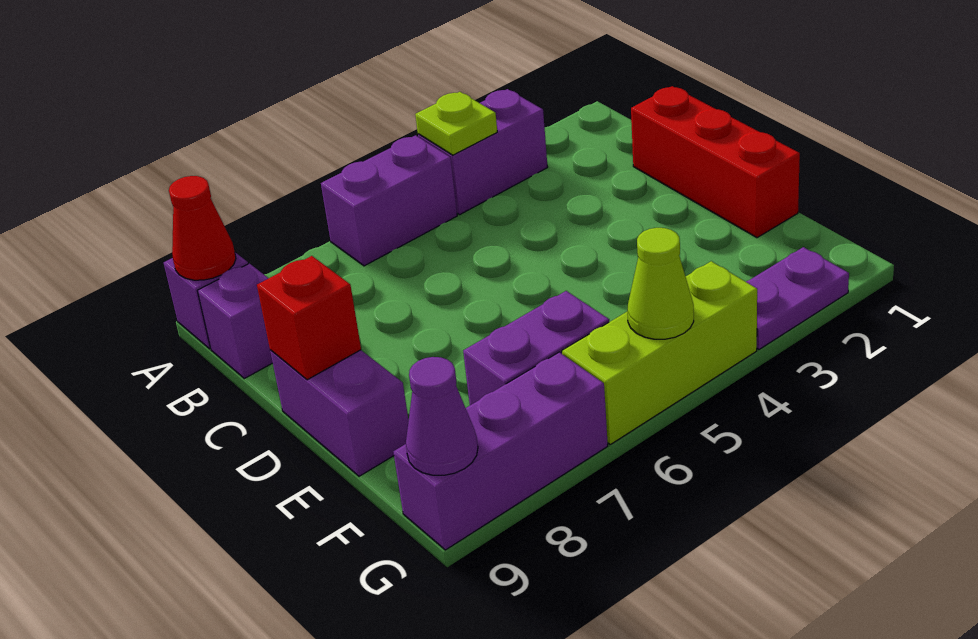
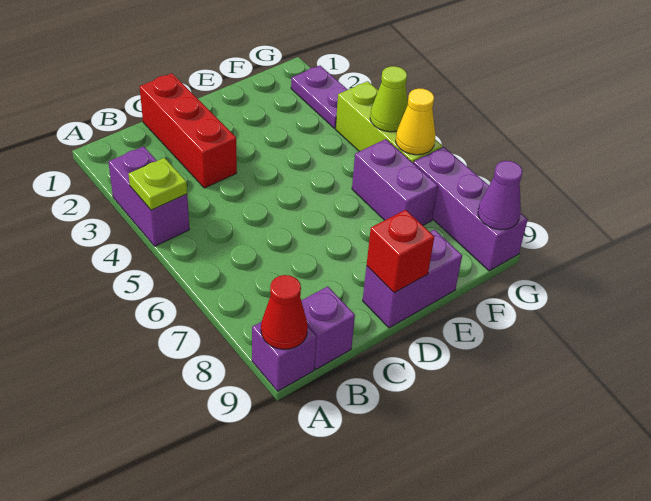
purple brick A5:A6 level 1 -> none
red brick C1:E1 level 1 -> red brick C1:C3 level 1
none -> yellow cone G6 level 2

